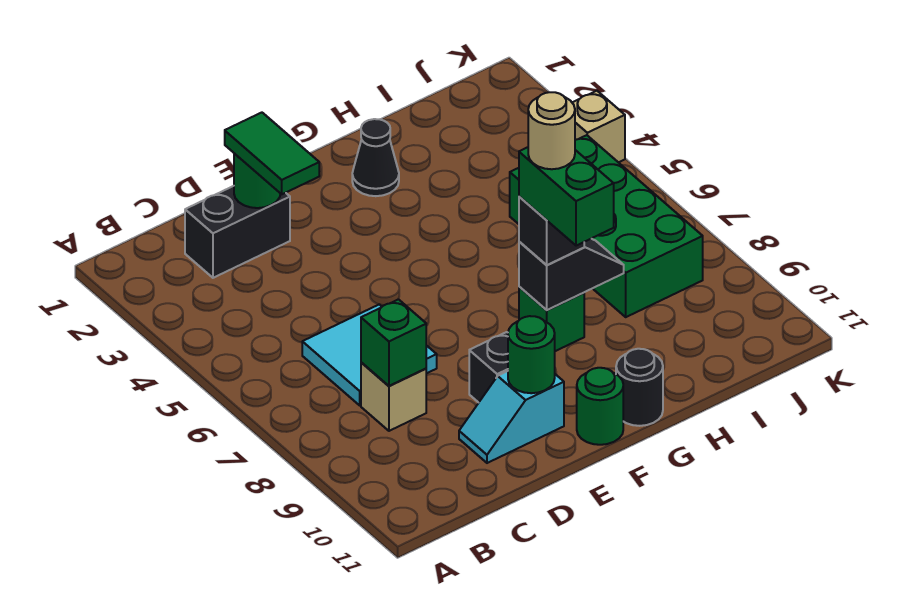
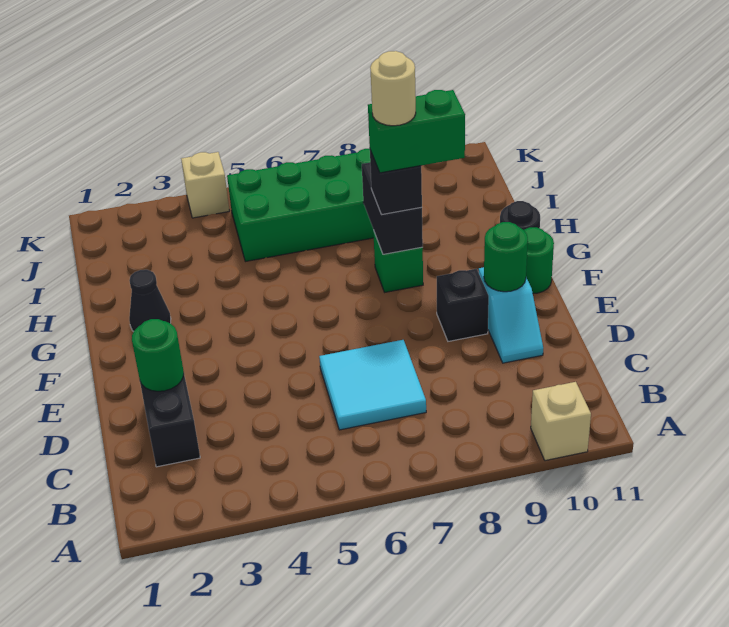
tan brick C8 level 1 -> tan brick A10 level 1
green brick C8 level 2 -> none
green tile D2:D3 level 3 -> none
black slope G8:H8 level 2 top G -> black brick G8:H8 level 2

